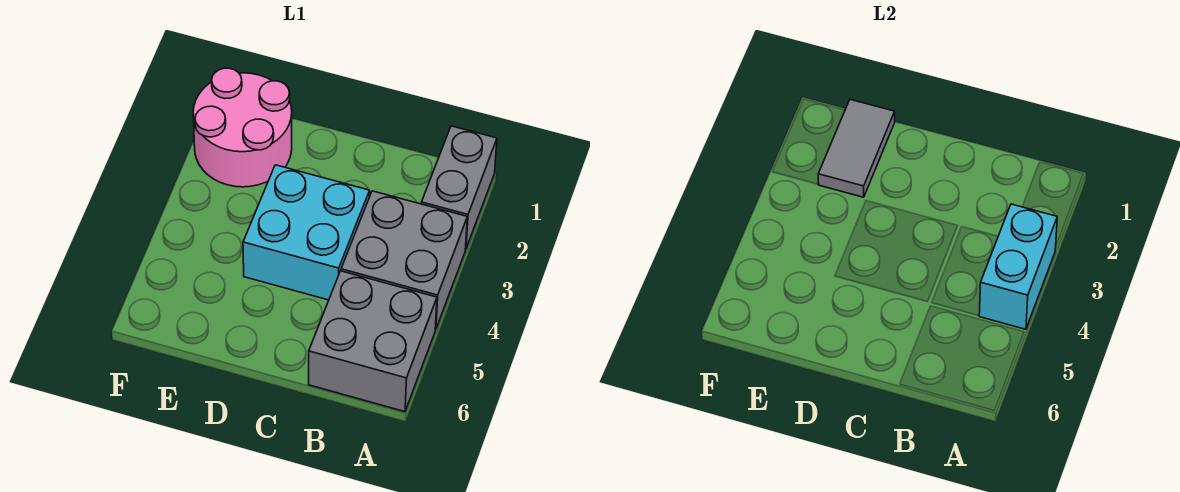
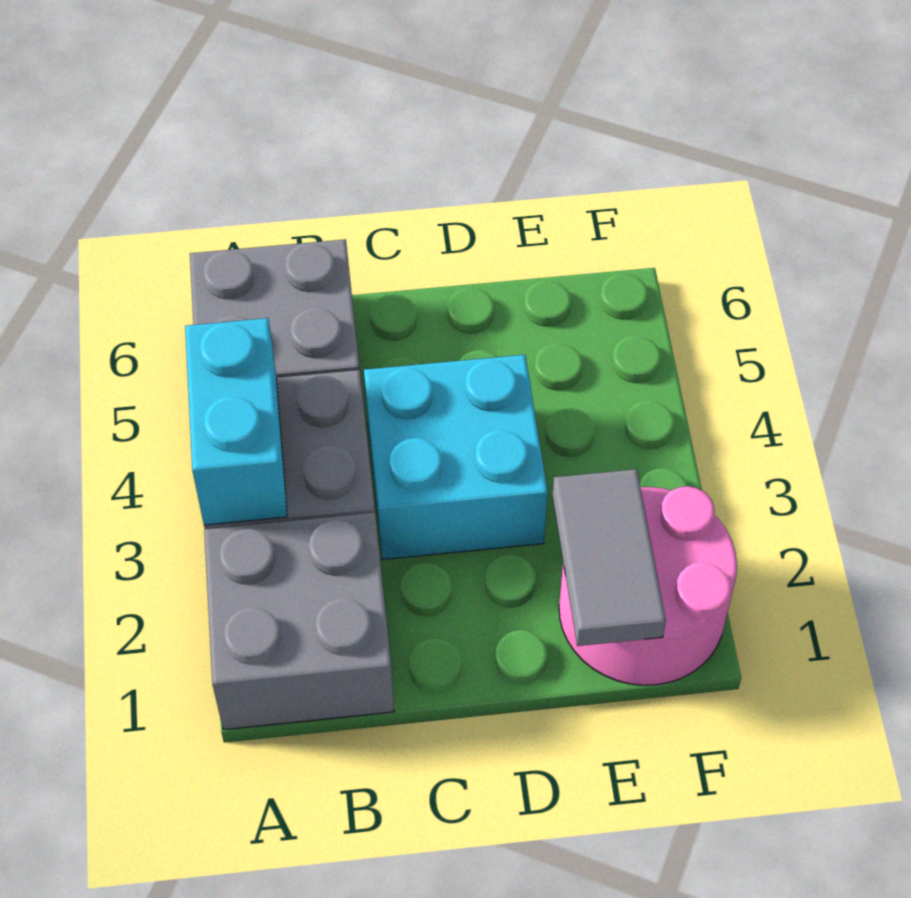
grey brick A1:A2 level 1 -> grey brick A1:B2 level 1

